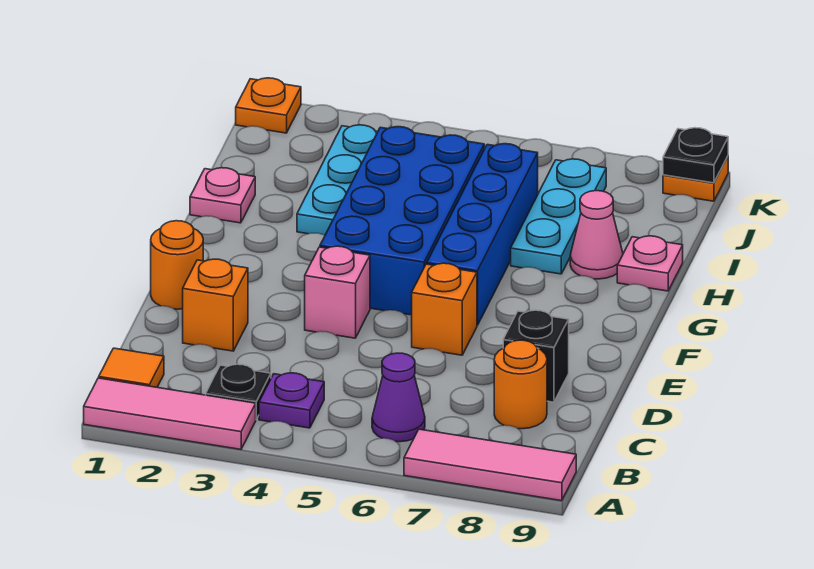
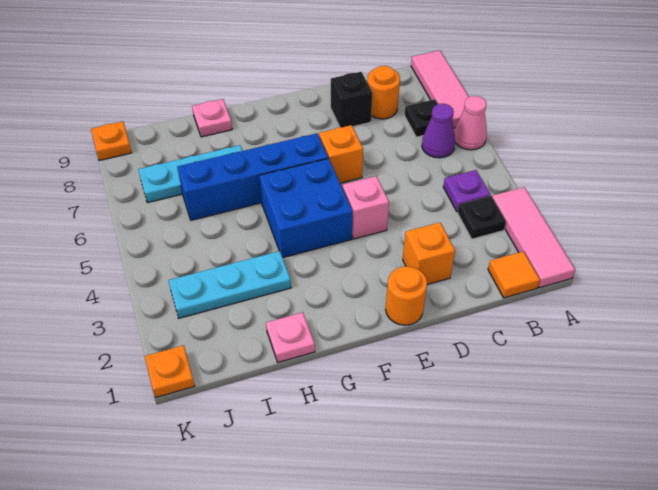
blue brick F4:I5 level 1 -> blue brick F4:G5 level 1
pink cone H8 level 1 -> pink cone A6 level 1
black plate K9 level 2 -> black plate B7 level 1

